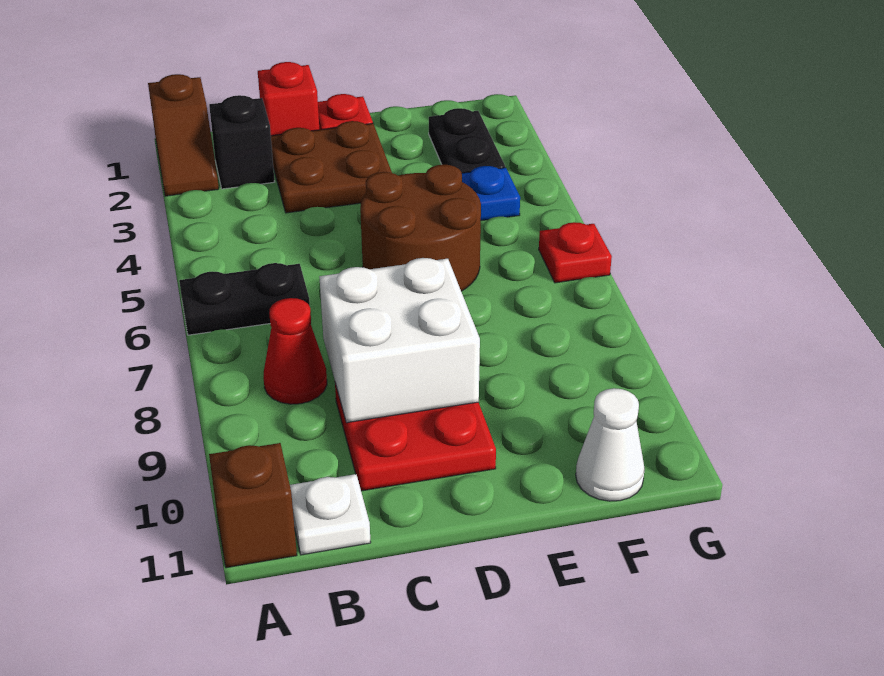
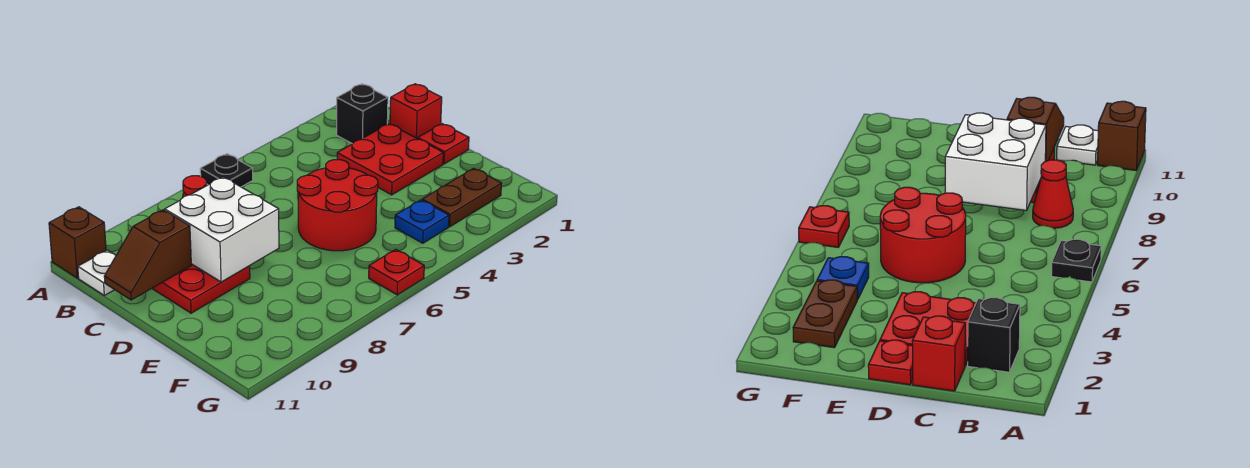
brown slope A1:A2 level 1 top 1 -> brown slope C10:C11 level 2 top 10
black plate A6:B6 level 1 -> black plate A6 level 1
brown plate C2:D3 level 1 -> red plate C2:D3 level 1
brown round brick D5:E6 level 1 -> red round brick D5:E6 level 1
black plate F2:F3 level 1 -> brown plate F2:F3 level 1
white cone F11 level 1 -> none

